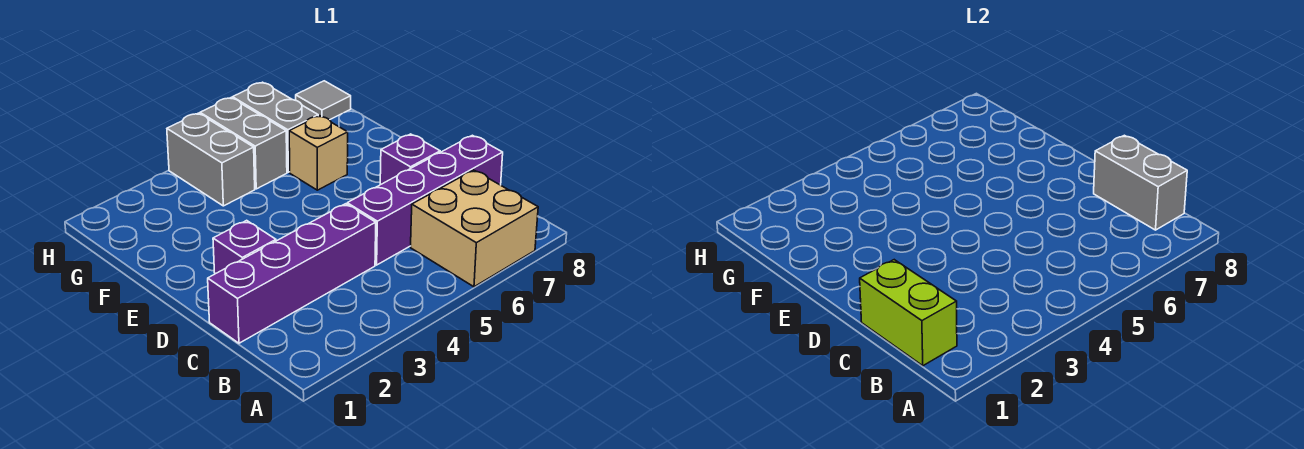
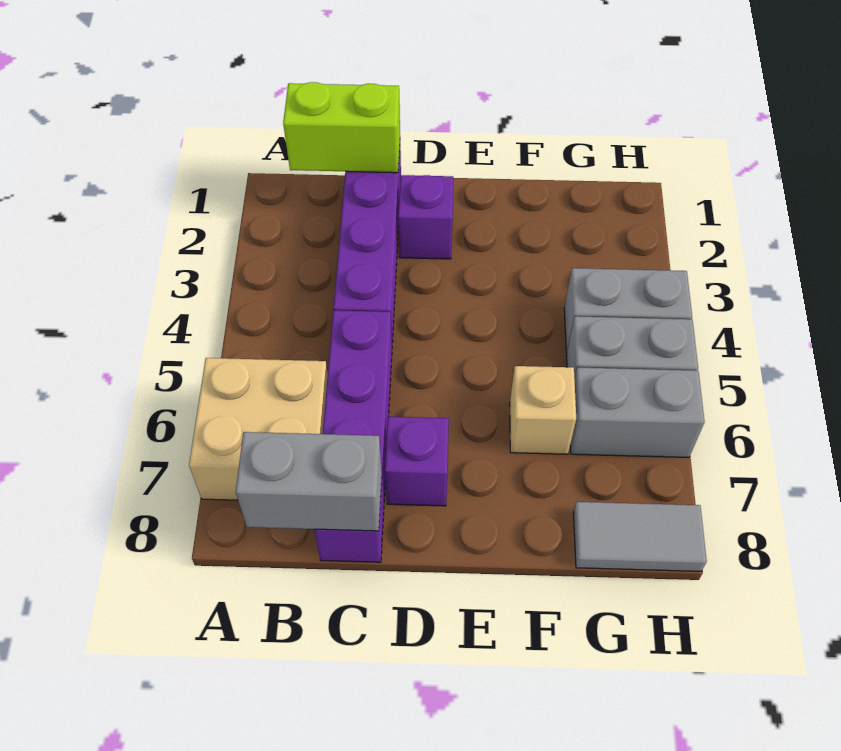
grey tile H8 level 1 -> grey tile G8:H8 level 1

